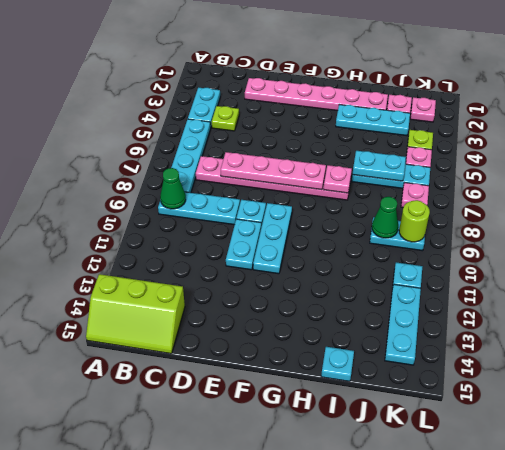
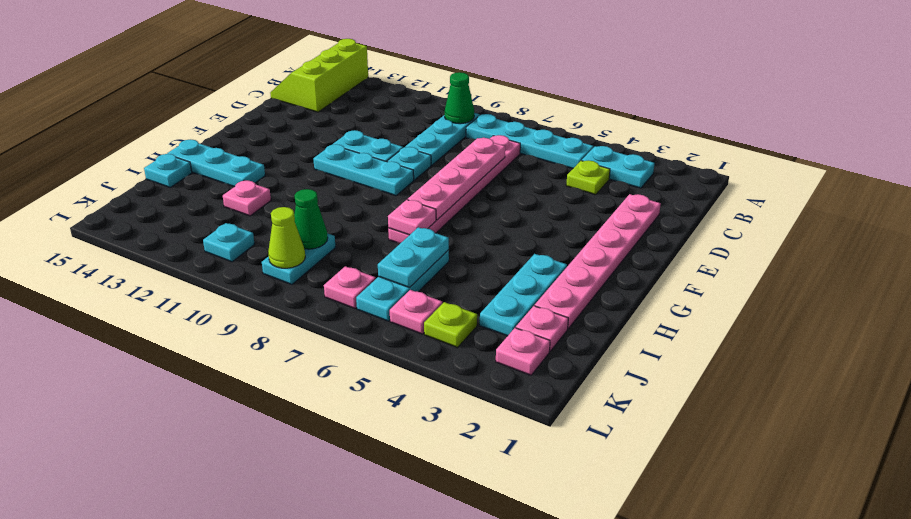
none -> pink plate I12 level 1
lime round brick K9 level 2 -> lime cone K9 level 2
cyan plate K12:K14 level 1 -> cyan plate H13:H15 level 1

